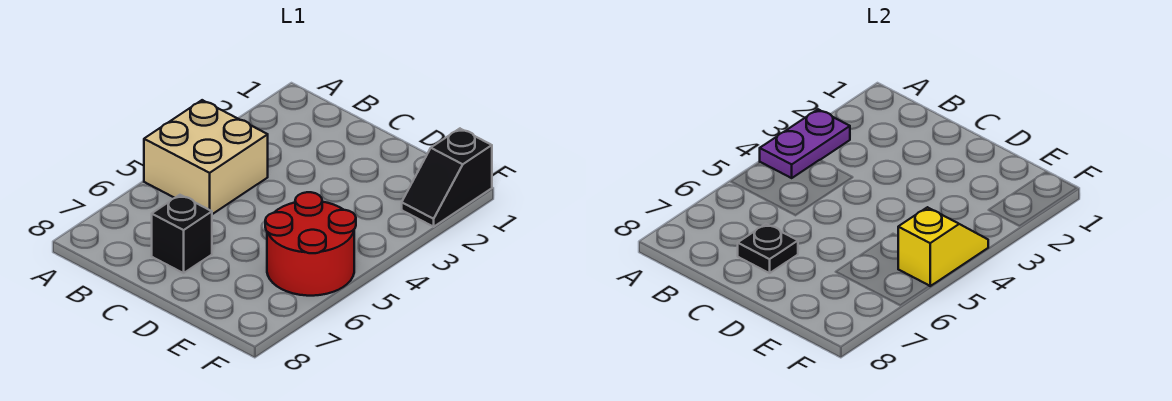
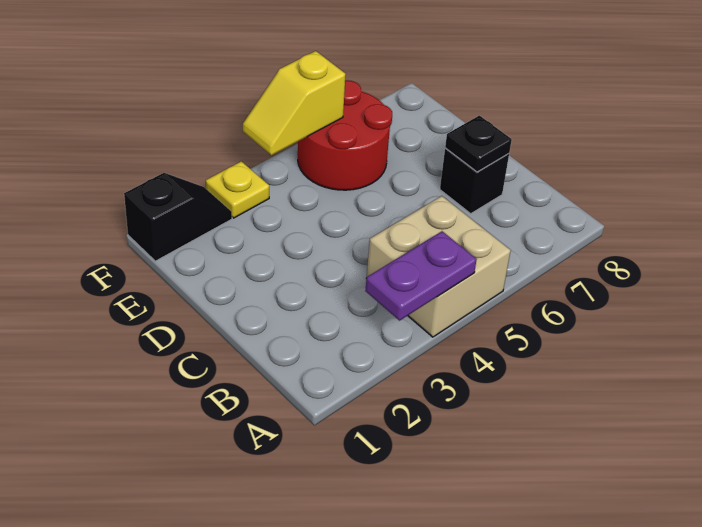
none -> yellow plate F3 level 1

